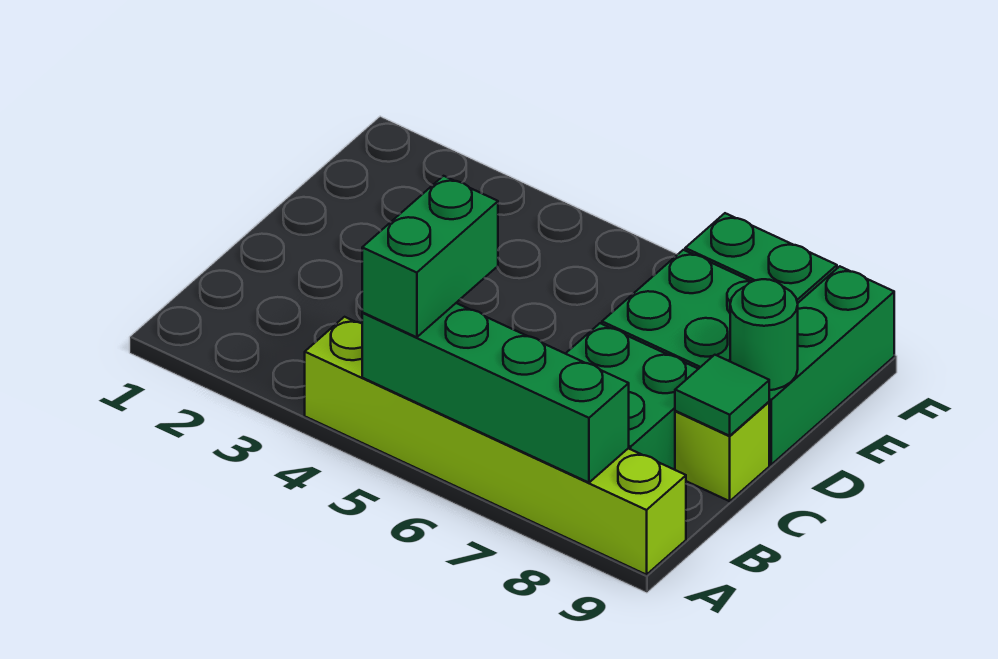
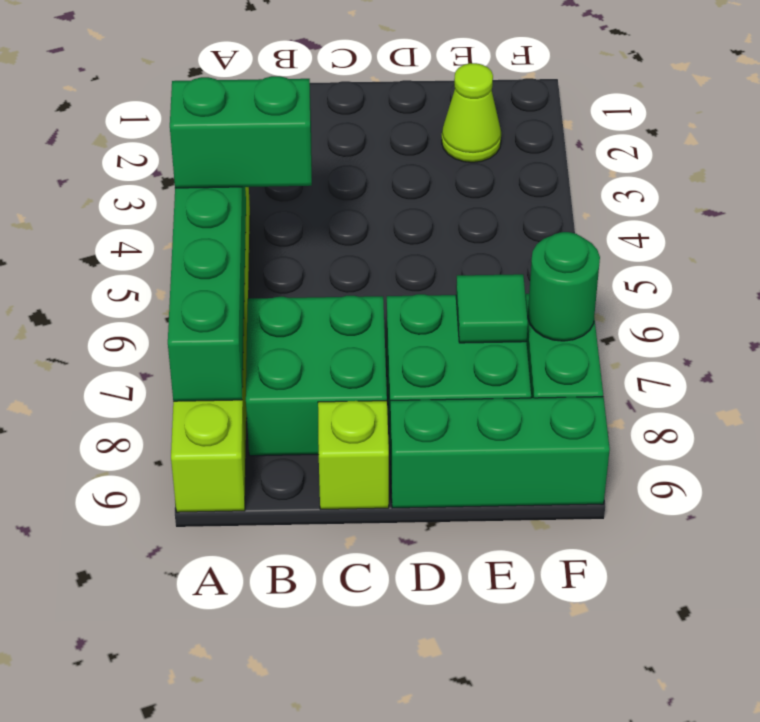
green tile C9 level 2 -> green tile E7 level 2
green round brick D9 level 2 -> green round brick F7 level 2
none -> lime cone E2 level 1

